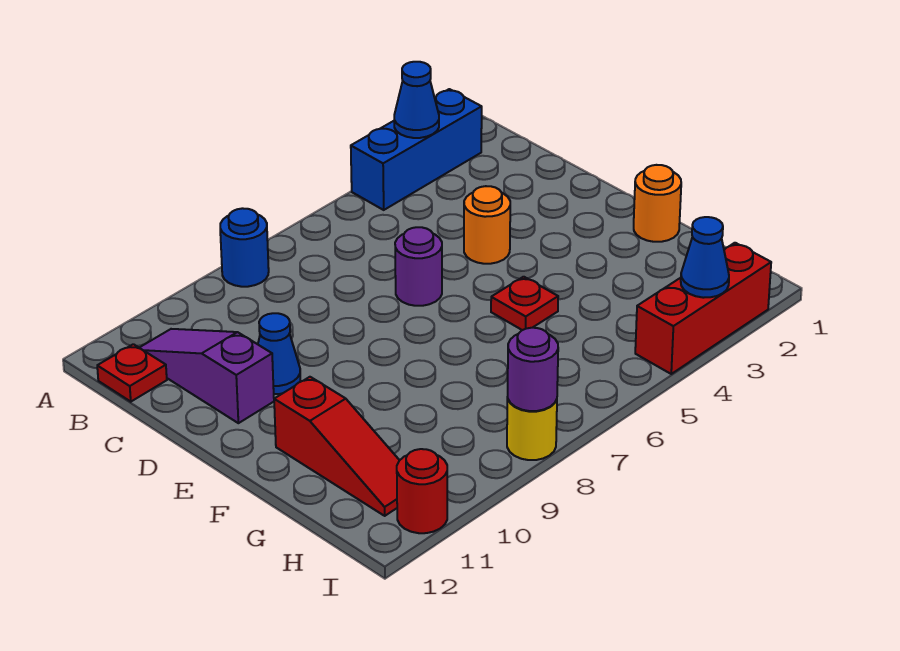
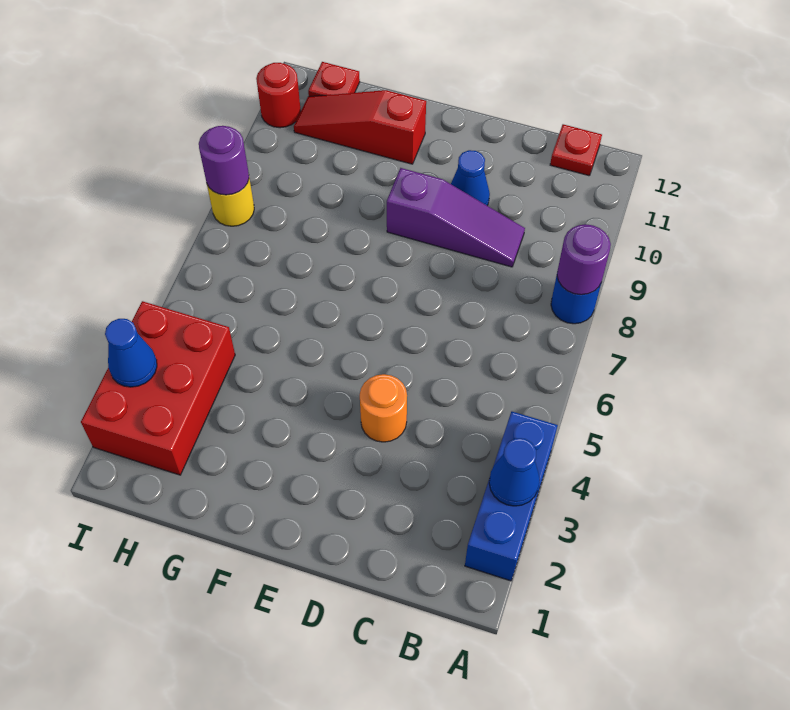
purple slope B11:D11 level 1 top D -> purple slope C9:E9 level 1 top E
purple round brick D6 level 1 -> purple round brick A8 level 2
orange round brick F1 level 1 -> none
red plate F5 level 1 -> red plate H12 level 1
red brick I2:I4 level 1 -> red brick H2:I4 level 1

